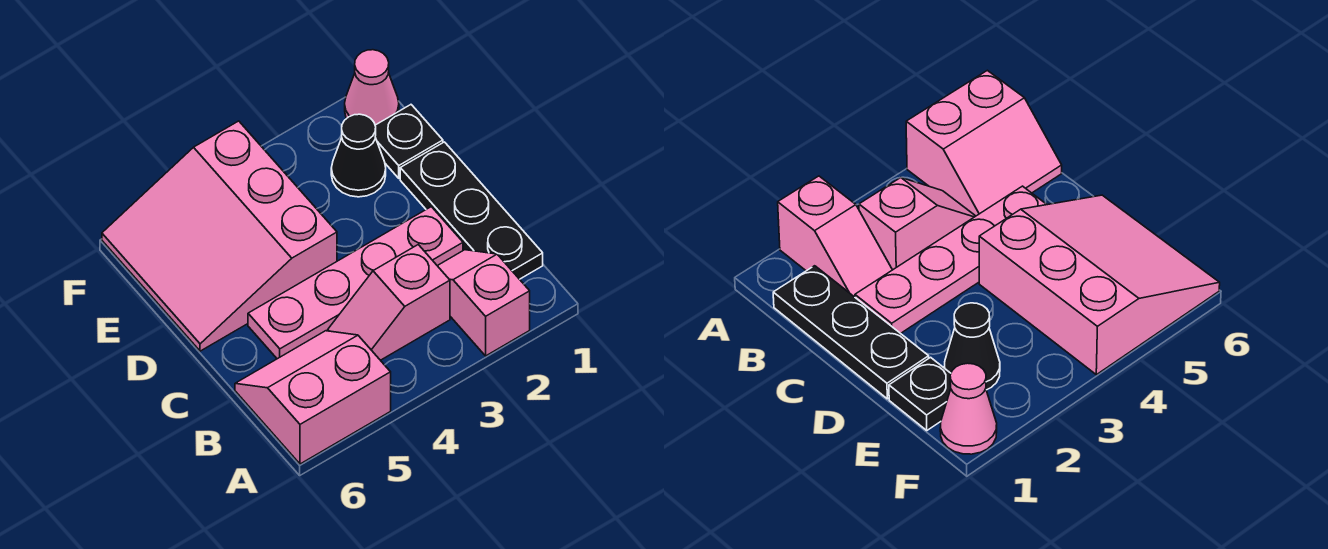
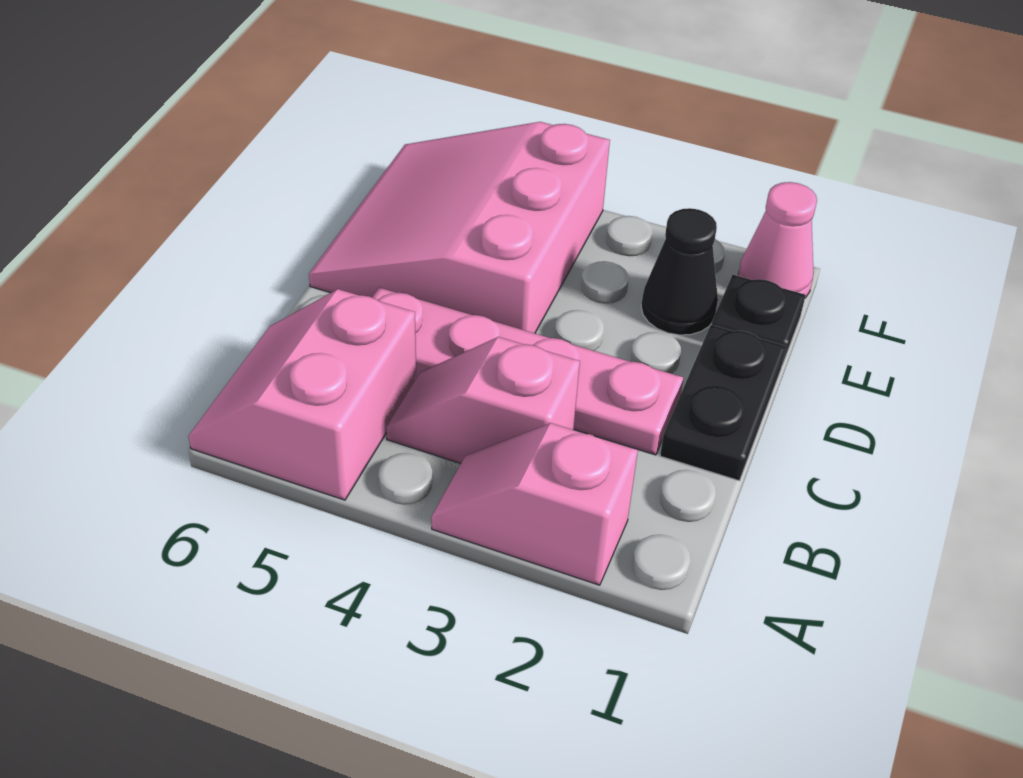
pink slope A2:B2 level 1 top A -> pink slope A2:A3 level 1 top 2
pink slope A5:B6 level 1 top A -> pink slope A5:B6 level 1 top 5
black plate B1:D1 level 1 -> black plate C1:D1 level 1

